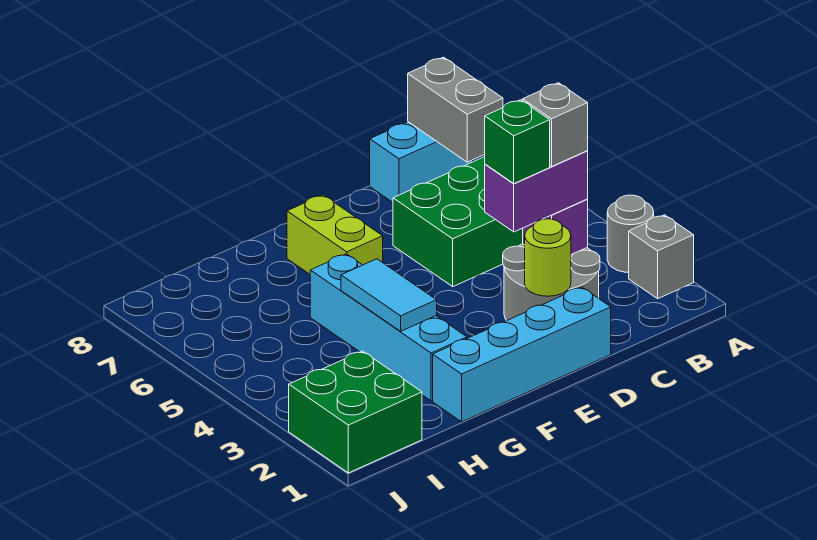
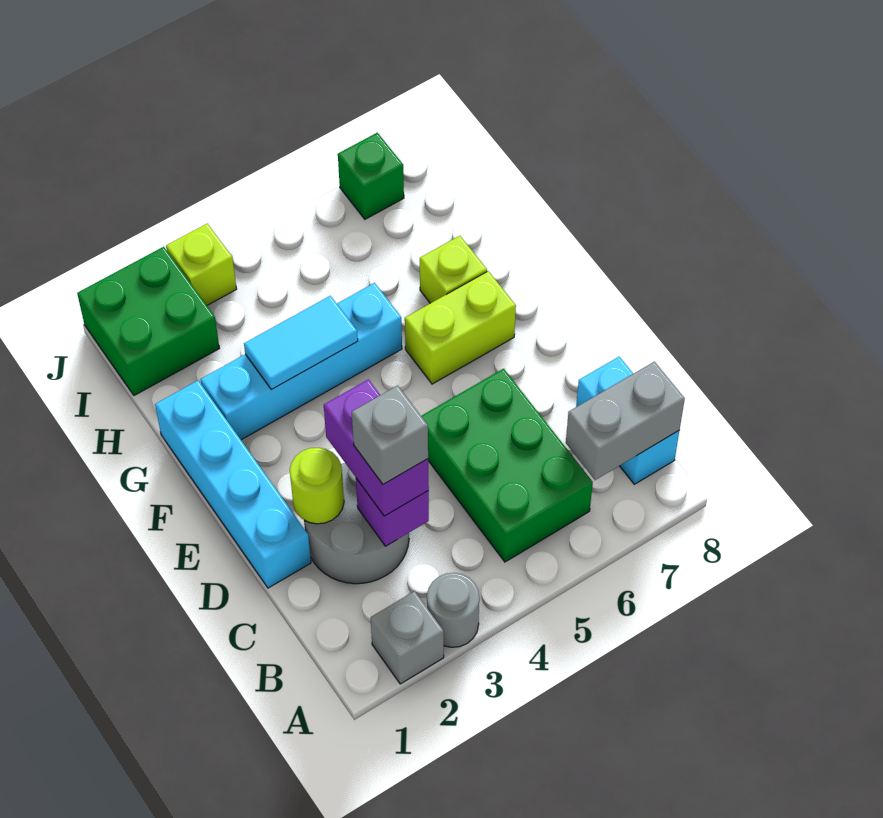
green brick D3 level 4 -> green brick J7 level 1
none -> lime brick G7 level 1
none -> lime brick J3 level 1

